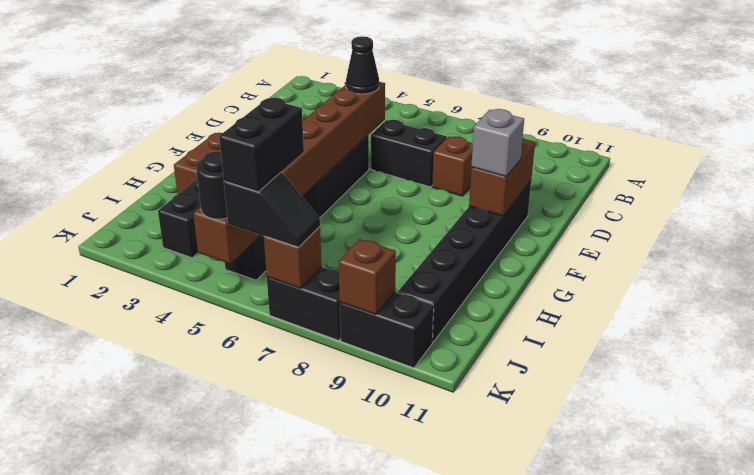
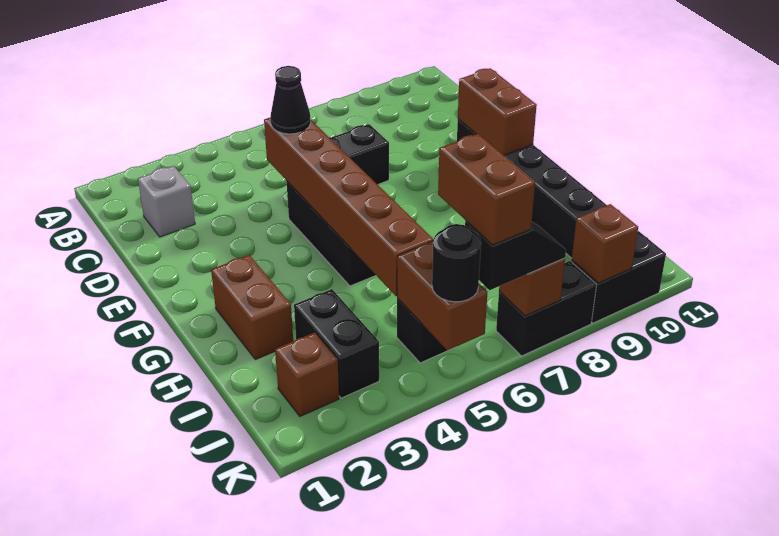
brown brick D8 level 1 -> brown brick J2 level 1
grey brick F10 level 3 -> grey brick C2 level 1
black brick J6:K6 level 4 -> brown brick J6:K6 level 4

